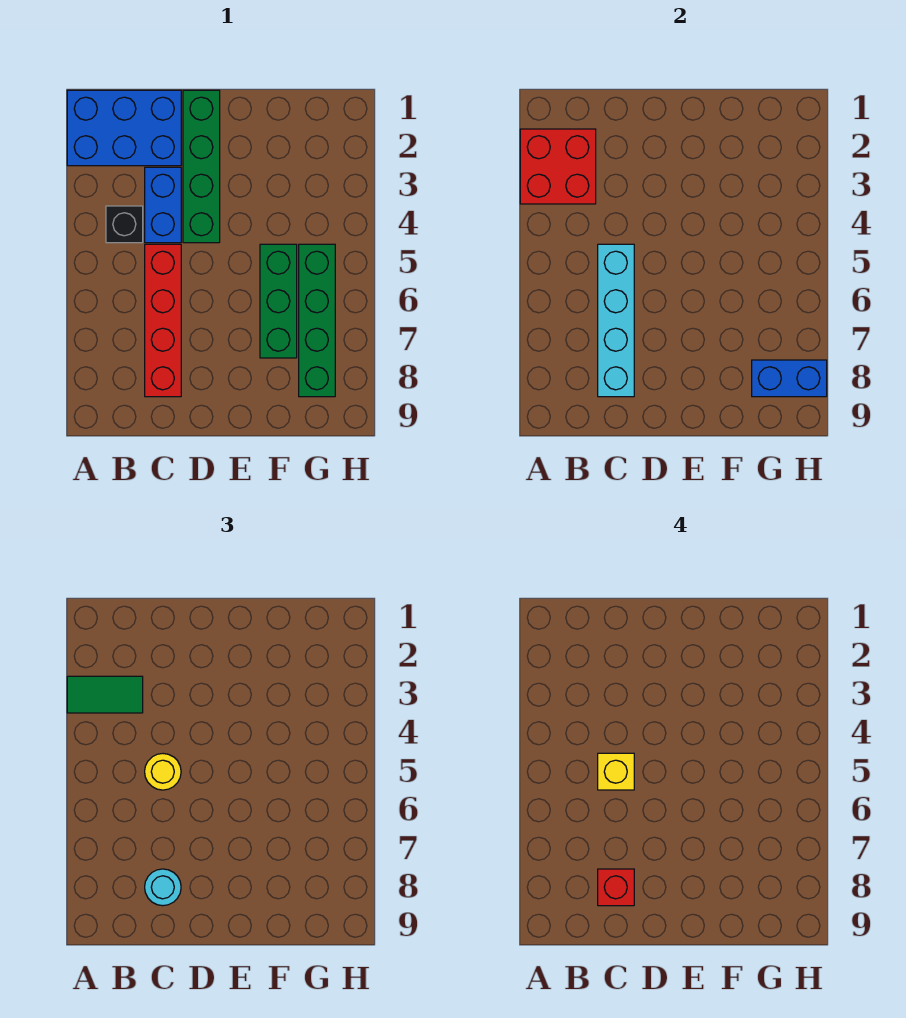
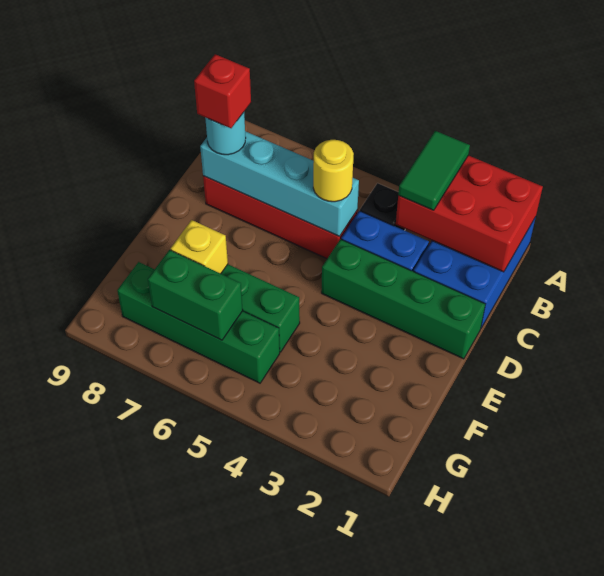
red brick A2:B3 level 2 -> red brick A1:B3 level 2
yellow brick C5 level 4 -> yellow brick F7 level 2
none -> green brick G6:G7 level 2
blue brick G8:H8 level 2 -> none

